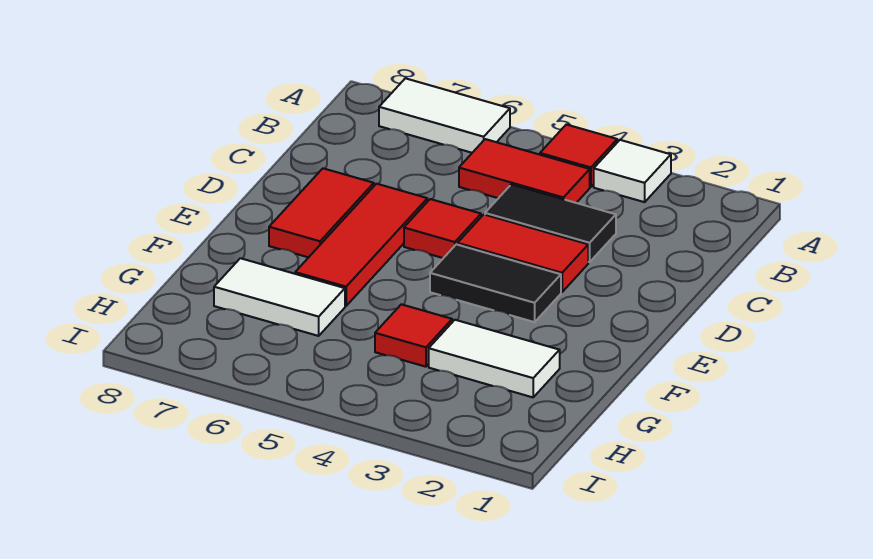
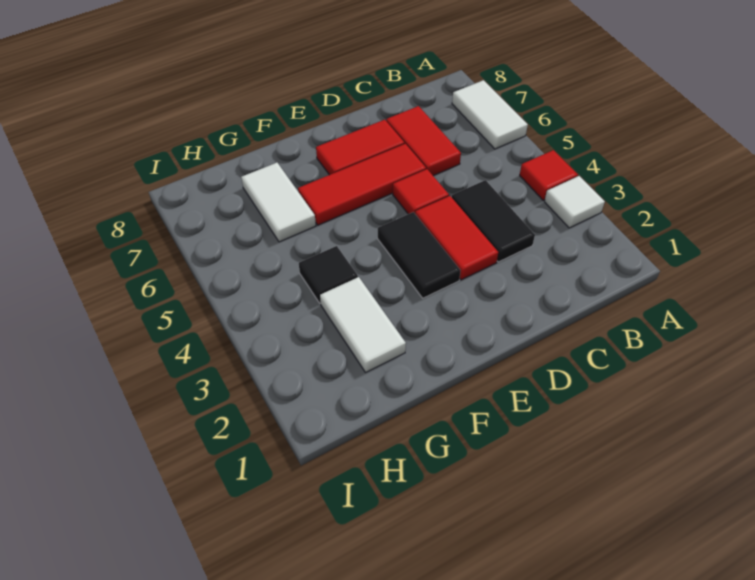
red tile B4:B5 level 1 -> red tile C6:C7 level 1
red tile G4 level 1 -> black tile G4 level 1

